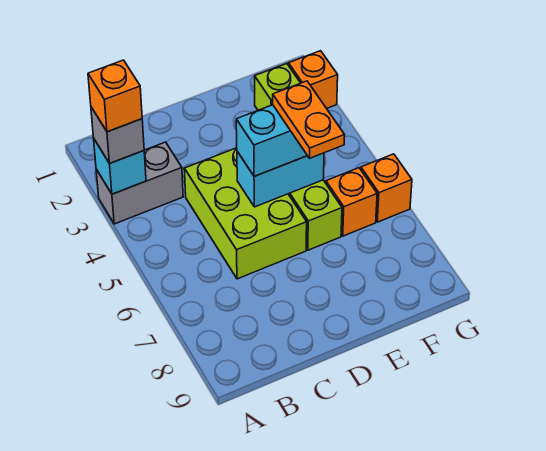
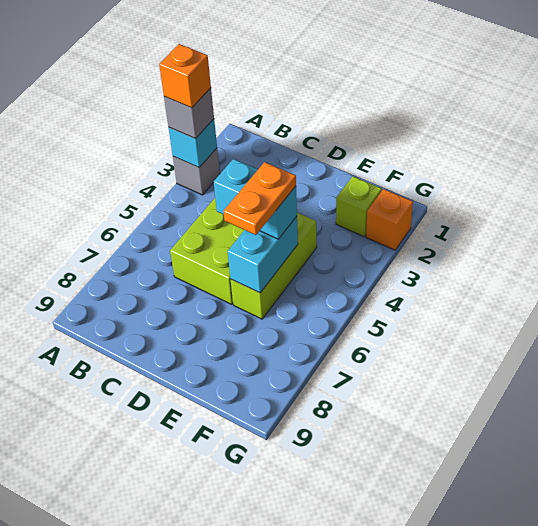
grey brick A3:B3 level 1 -> grey brick A3 level 1
cyan brick D5:E5 level 2 -> cyan brick E5:E6 level 2
orange brick F6 level 1 -> none
orange brick G6 level 1 -> none

